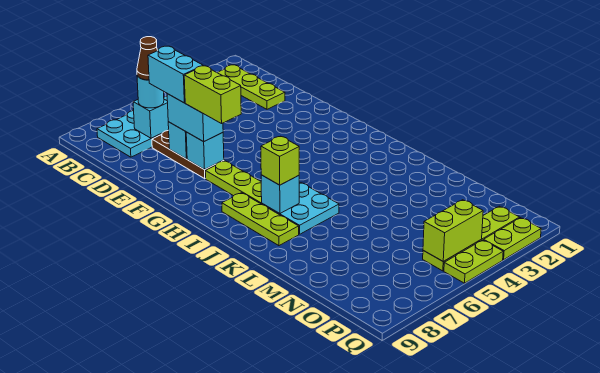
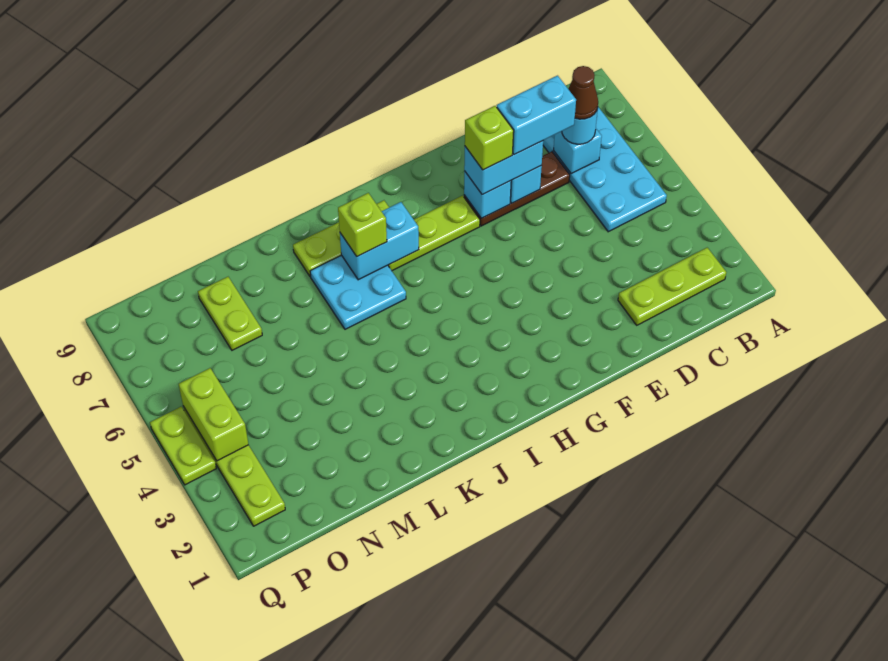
lime brick F7:G7 level 4 -> lime brick F7 level 4
cyan brick J7 level 2 -> cyan brick I7:J7 level 2
lime plate Q2:Q3 level 1 -> lime plate N7:N8 level 1

